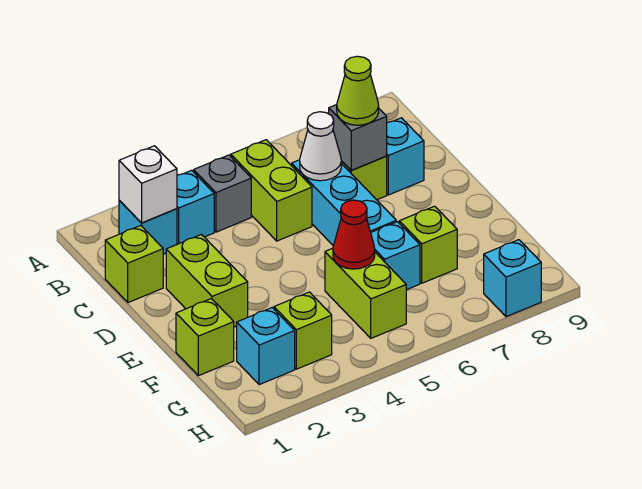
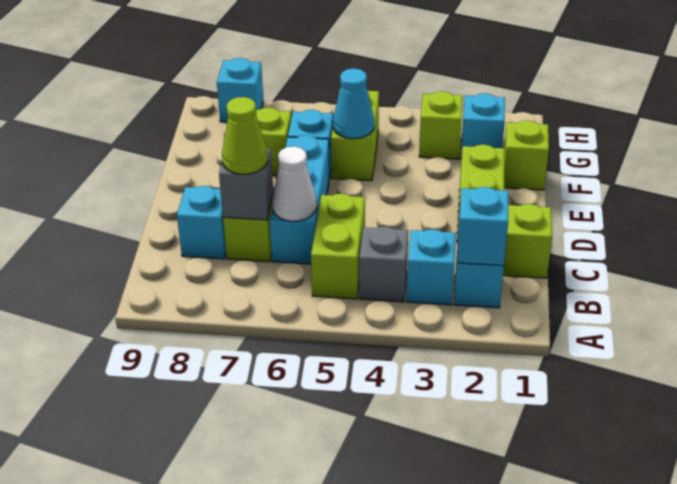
white brick B2 level 2 -> cyan brick B2 level 2
red cone F5 level 2 -> cyan cone F5 level 2

